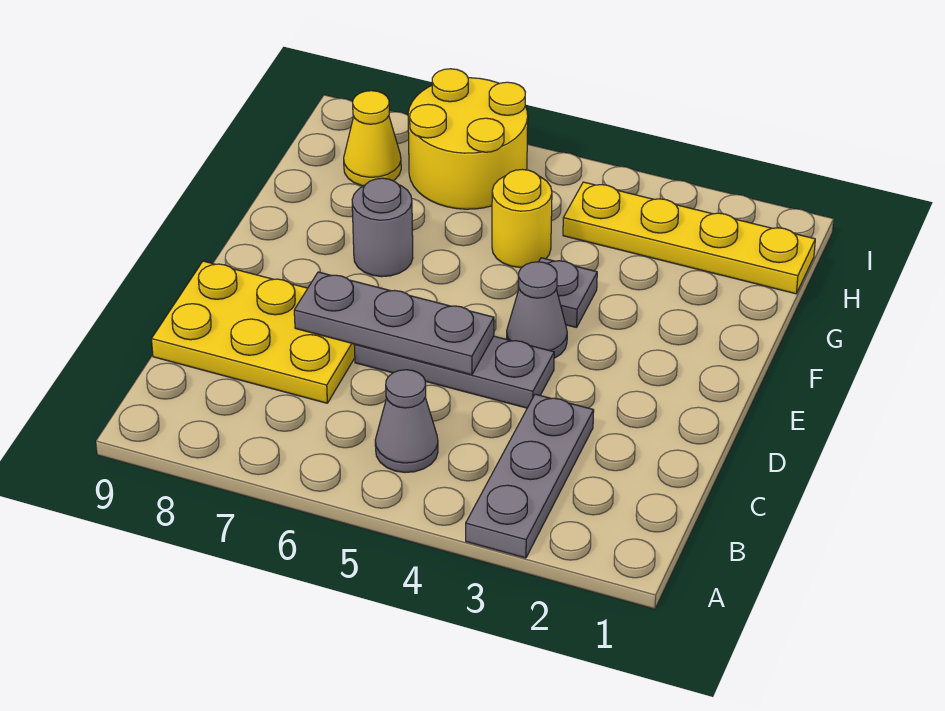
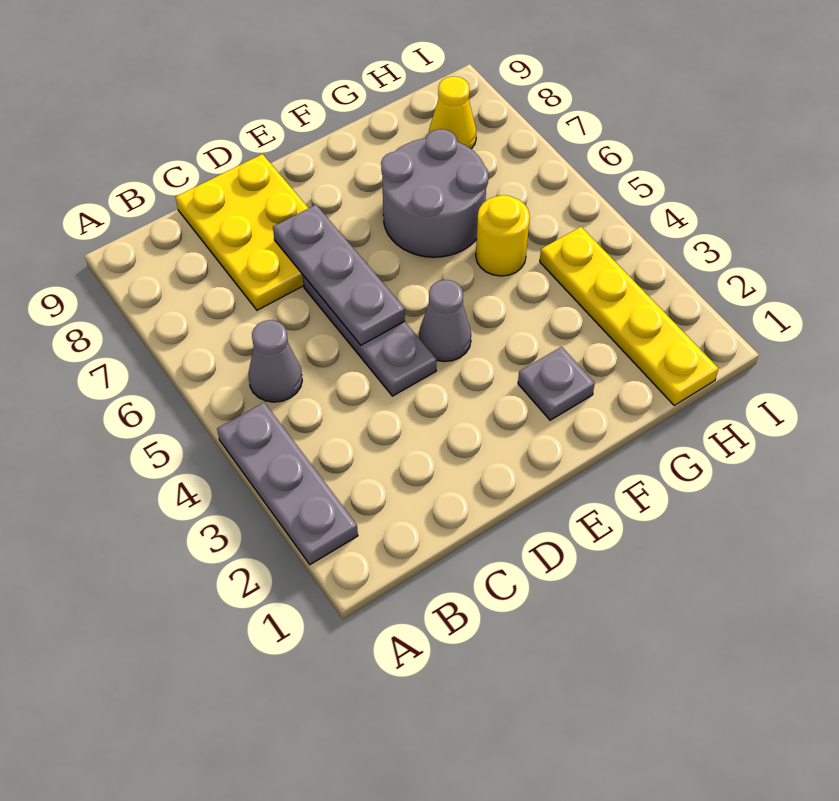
grey plate A3:C3 level 1 -> grey plate A2:A4 level 1
grey plate F4 level 1 -> grey plate F2 level 1
grey round brick F7 level 1 -> grey round brick F6:G7 level 1
yellow round brick H6:I7 level 1 -> none

